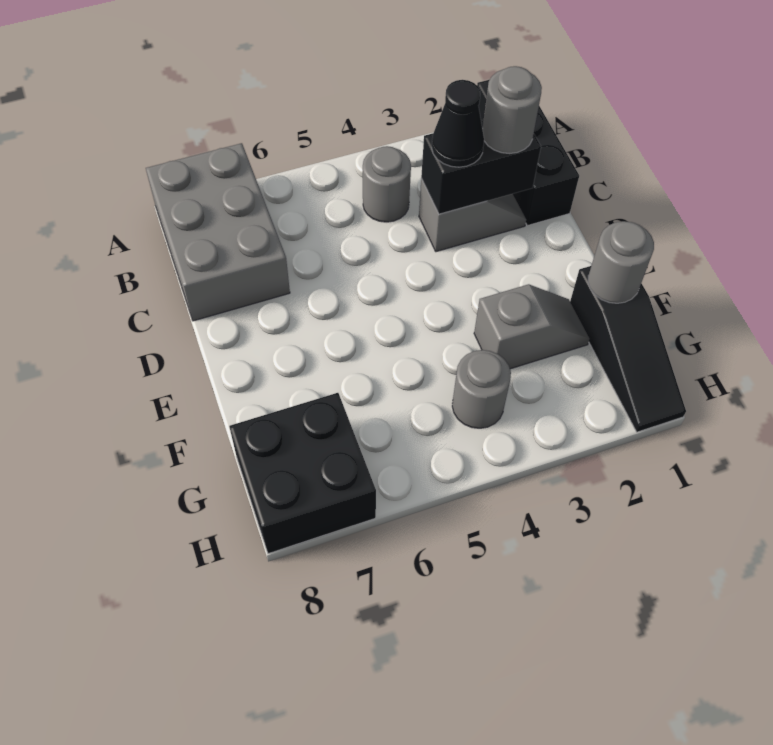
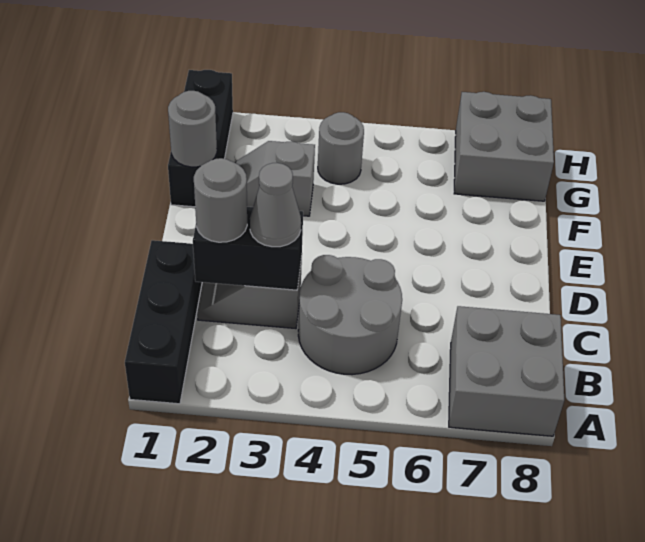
grey brick A7:C8 level 1 -> grey brick A7:B8 level 1
grey round brick B4 level 1 -> grey round brick B4:C5 level 1
black cone C3 level 3 -> grey cone C3 level 3
black slope F1:H1 level 1 top F -> black brick F1:H1 level 1
black brick G7:H8 level 1 -> grey brick G7:H8 level 1

